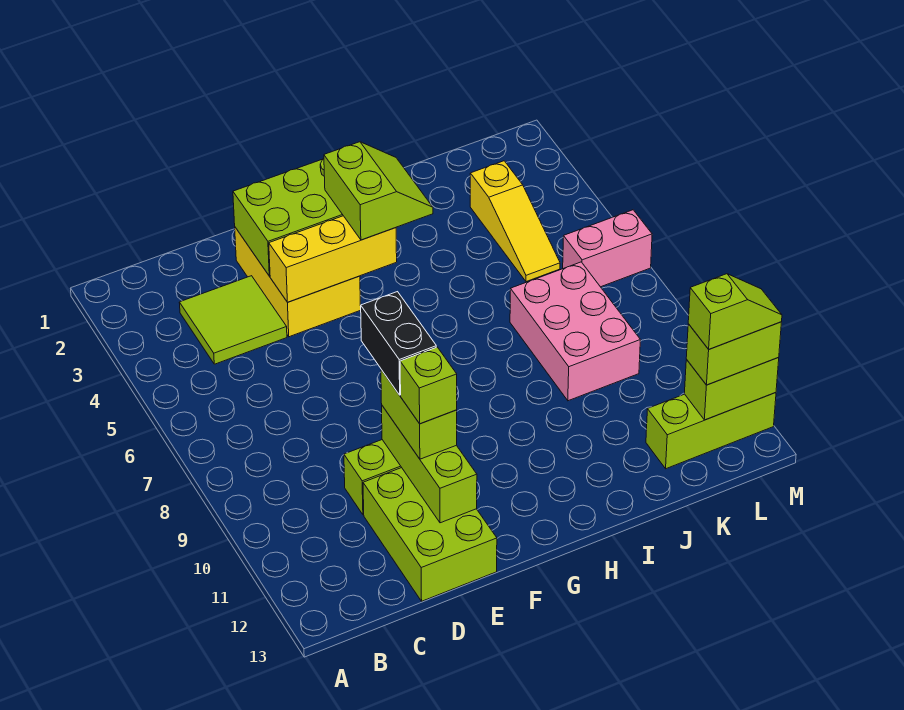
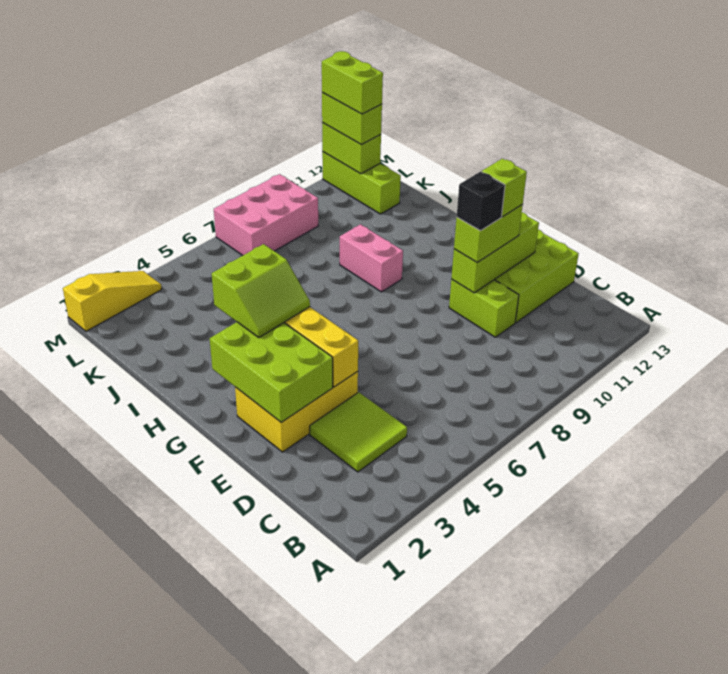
black brick E9:E10 level 4 -> black brick E10 level 4
lime slope G3:H4 level 3 top G -> lime slope G3:H4 level 3 top H
pink brick J7:K9 level 1 -> pink brick L7:M9 level 1
yellow slope K3:K5 level 1 top 3 -> yellow slope M1:M3 level 1 top 1
pink brick L6:M6 level 1 -> pink brick H9:I9 level 1
lime slope L12:M12 level 4 top L -> lime brick L12:M12 level 4

